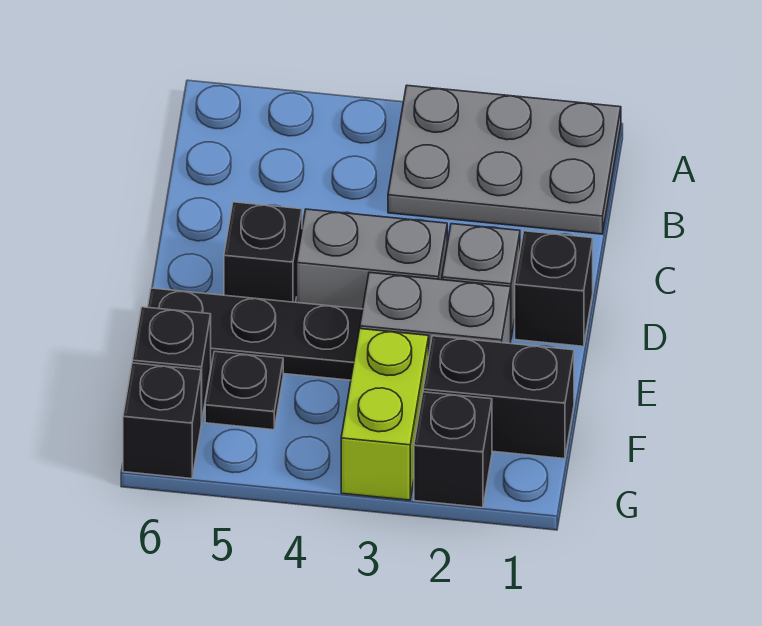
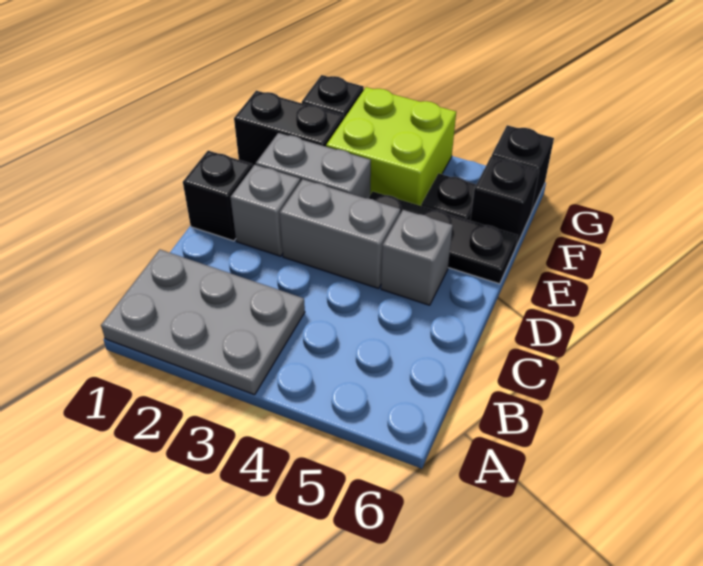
black brick D5 level 1 -> grey brick D5 level 1
lime brick F3:G3 level 1 -> lime brick F3:G4 level 1

